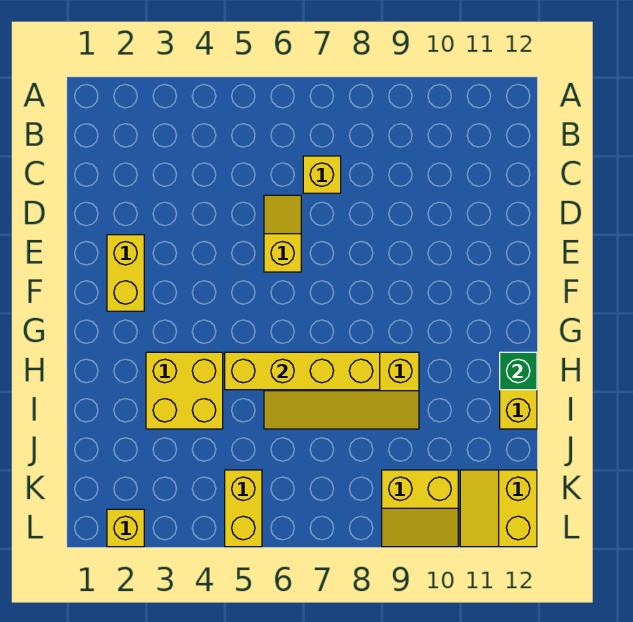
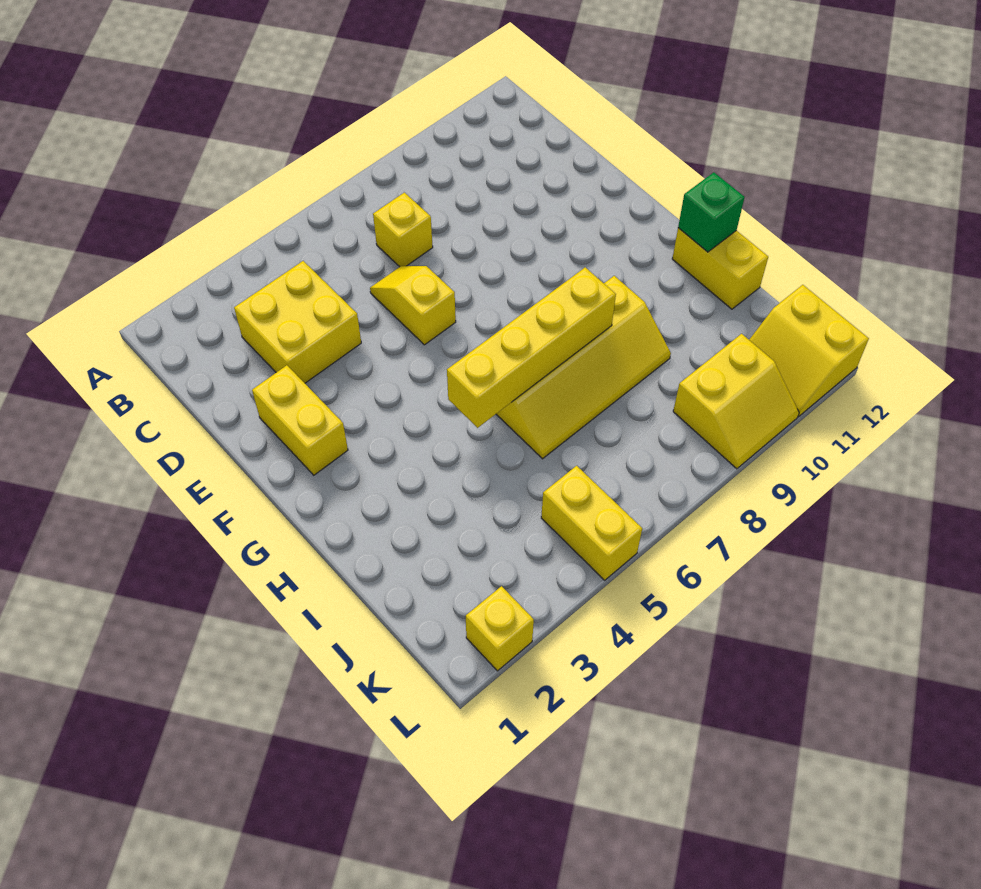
yellow brick H3:I4 level 1 -> yellow brick C3:D4 level 1

